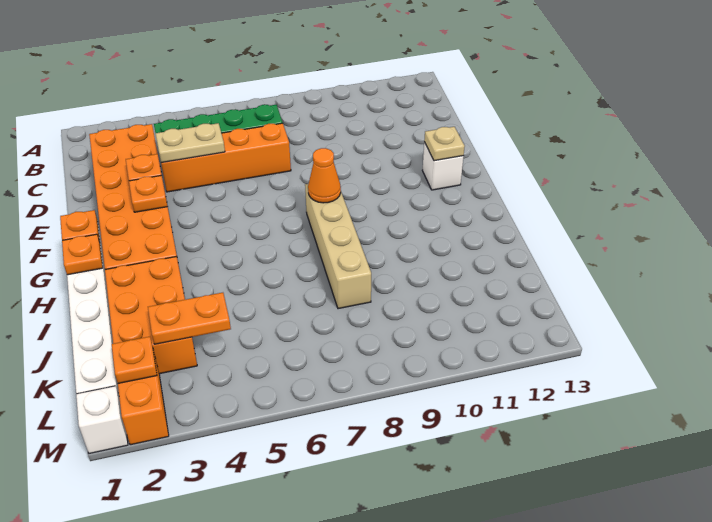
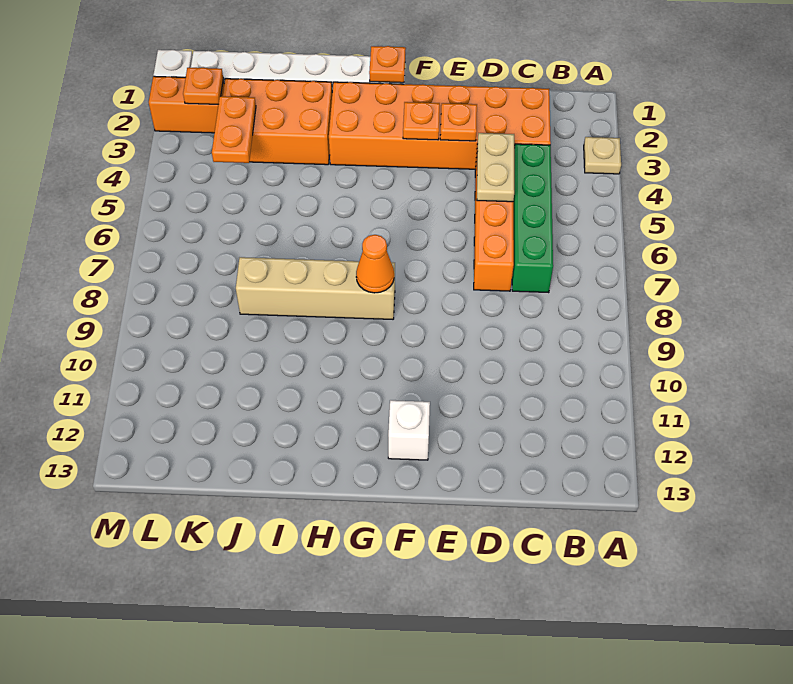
tan plate F12 level 2 -> tan plate A3 level 1
orange plate H1 level 2 -> none

